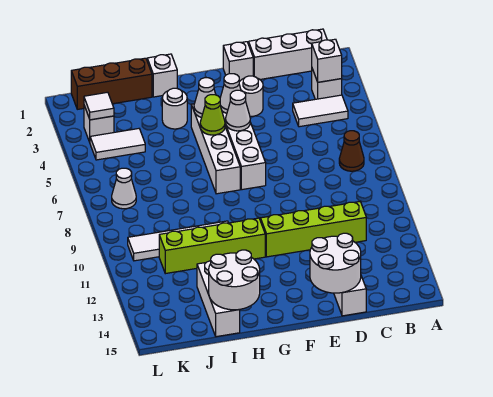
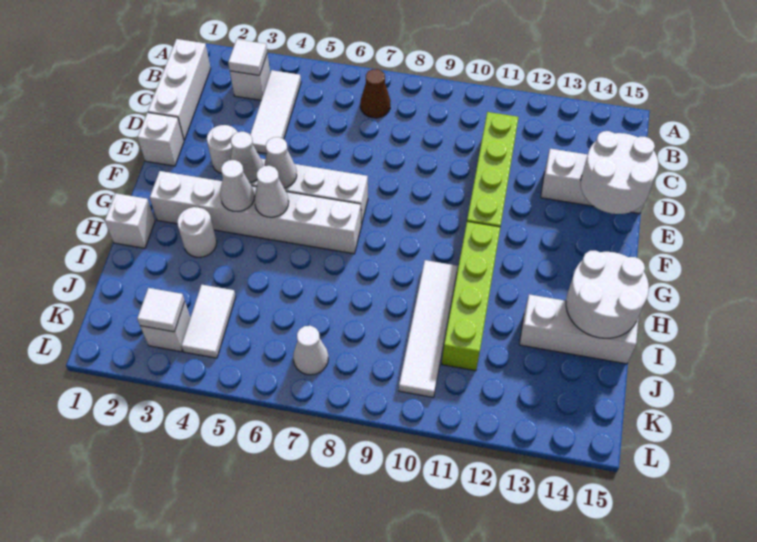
white brick B3 level 2 -> white tile B3 level 2
white tile B4:C4 level 1 -> white tile B4:D4 level 1
white brick G4:G7 level 1 -> white brick G2:G7 level 1
lime cone G5 level 2 -> white cone G5 level 2
brown brick I1:K1 level 1 -> none

